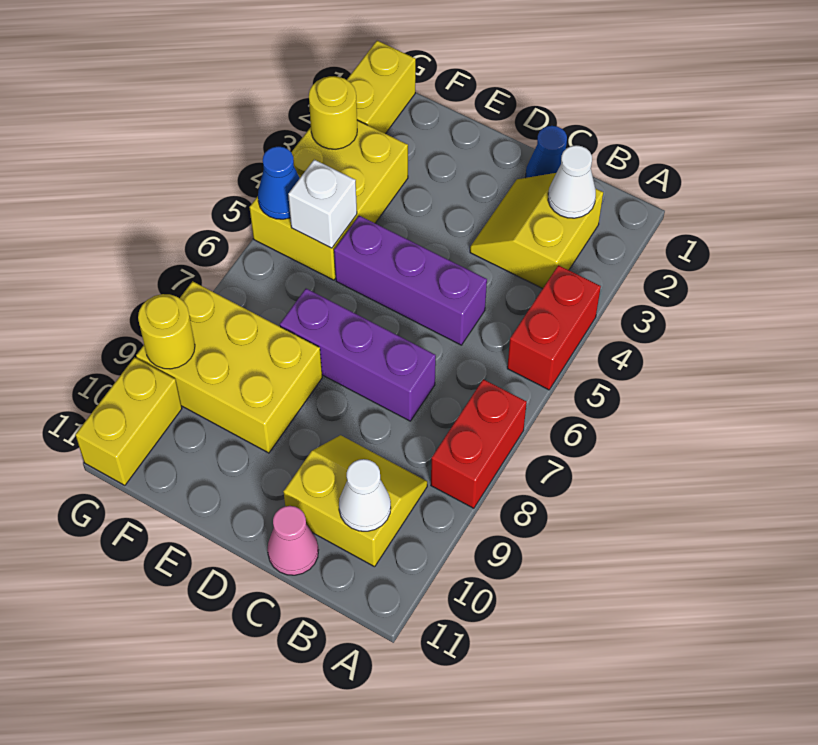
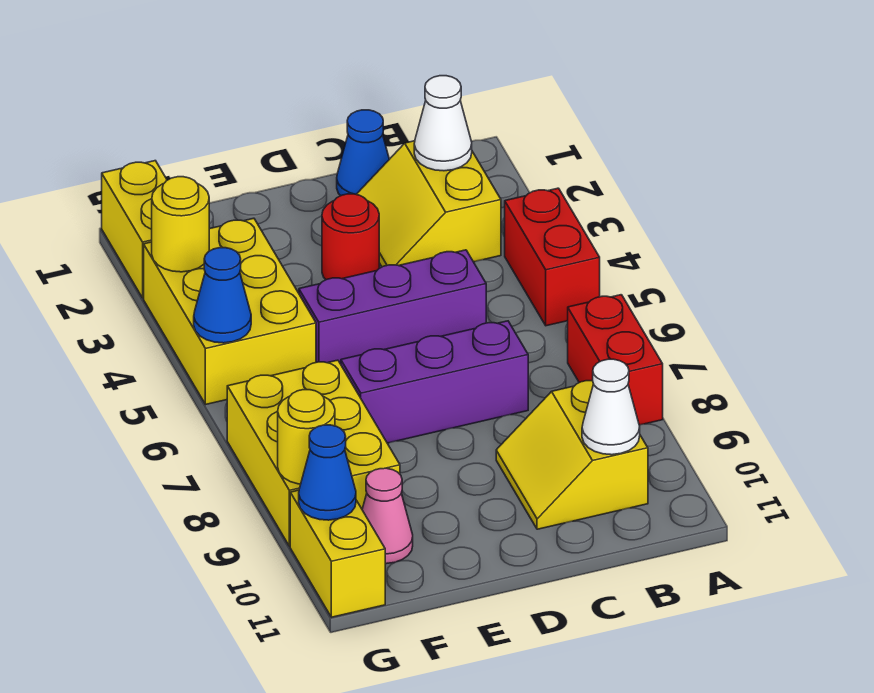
yellow slope B9:C10 level 1 top 10 -> yellow slope B9:C10 level 1 top B
pink cone C11 level 1 -> pink cone F10 level 1
none -> red round brick D3 level 1
yellow brick E8:G9 level 1 -> yellow brick F7:G9 level 1
white brick F5 level 2 -> none
none -> blue cone G10 level 2

